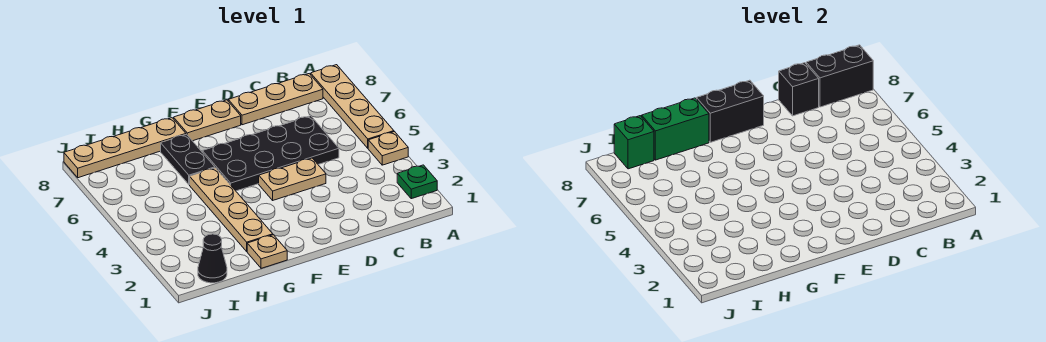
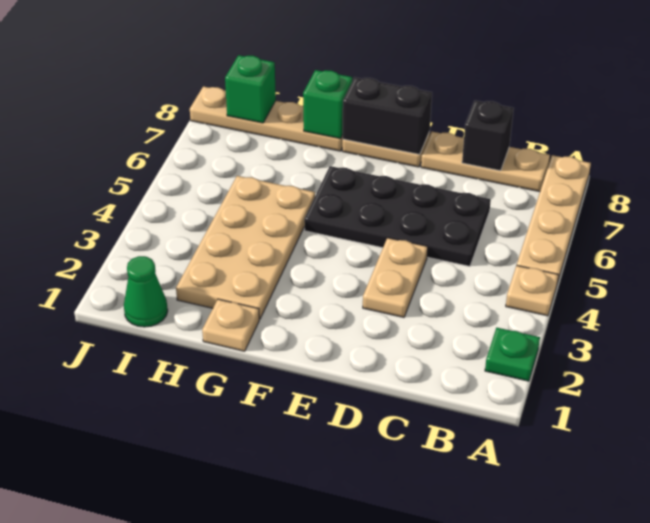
black brick A8:B8 level 2 -> none
tan plate D4:E4 level 1 -> tan plate D3:D4 level 1
tan plate G2:G5 level 1 -> tan plate G2:H5 level 1
black plate G6:G7 level 1 -> none
green brick G8:H8 level 2 -> green brick G8 level 2
black cone I1 level 1 -> green cone I1 level 1

